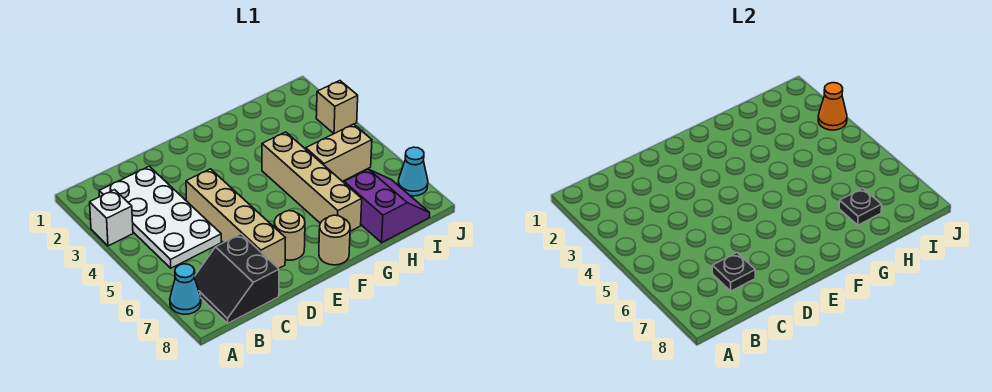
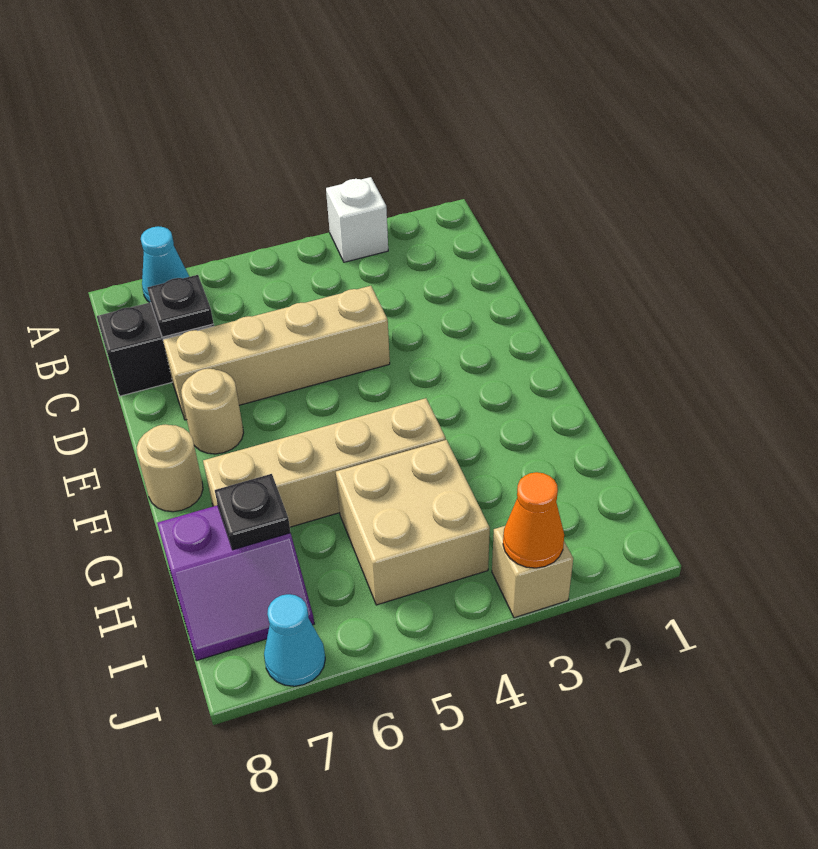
white plate B2:C5 level 1 -> none
tan brick H5:I5 level 1 -> tan brick H4:I5 level 1

